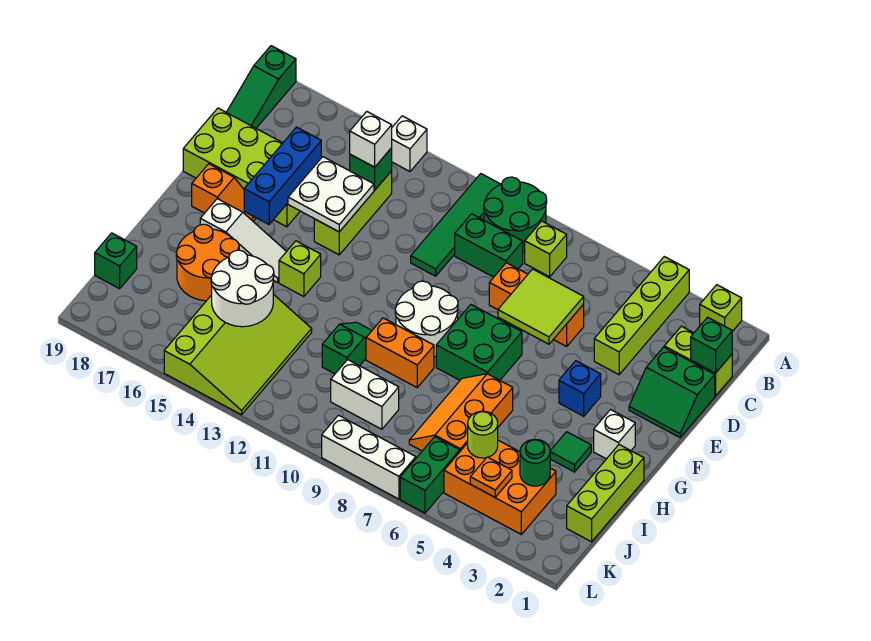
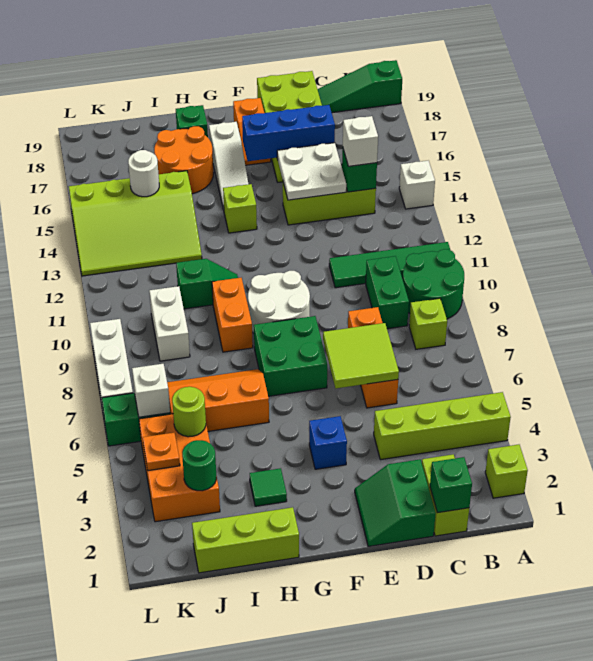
white brick G2 level 1 -> white brick K6 level 2
white round brick I14:J15 level 2 -> white round brick J15 level 2
green brick J19 level 1 -> green brick H18 level 1

